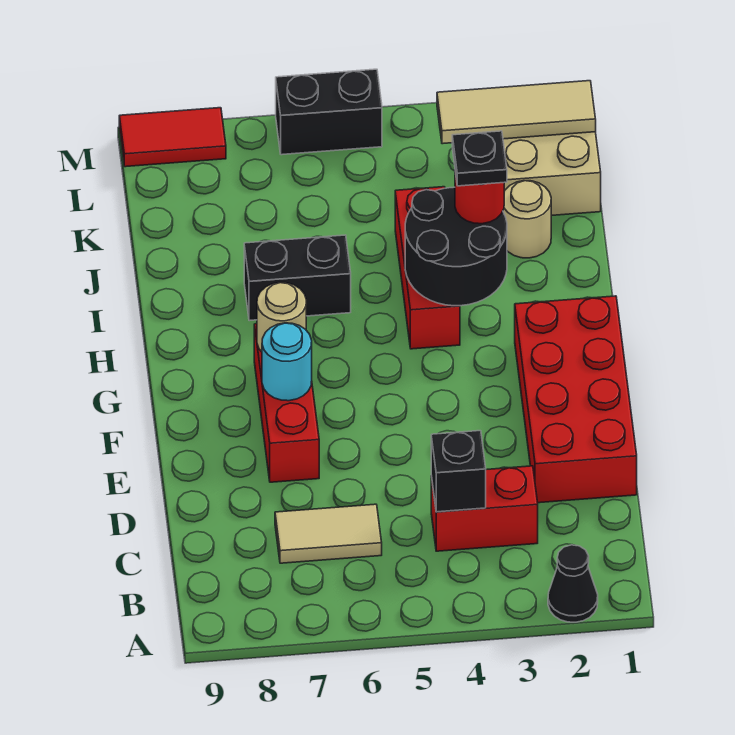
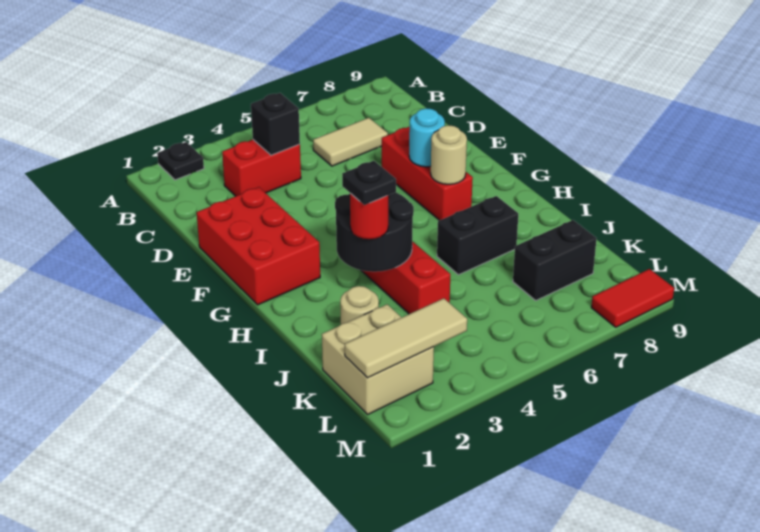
black cone A2 level 1 -> black plate A2 level 1
red brick D1:G2 level 1 -> red brick E1:G2 level 1
black brick M5:M6 level 1 -> black brick K7:K8 level 1

